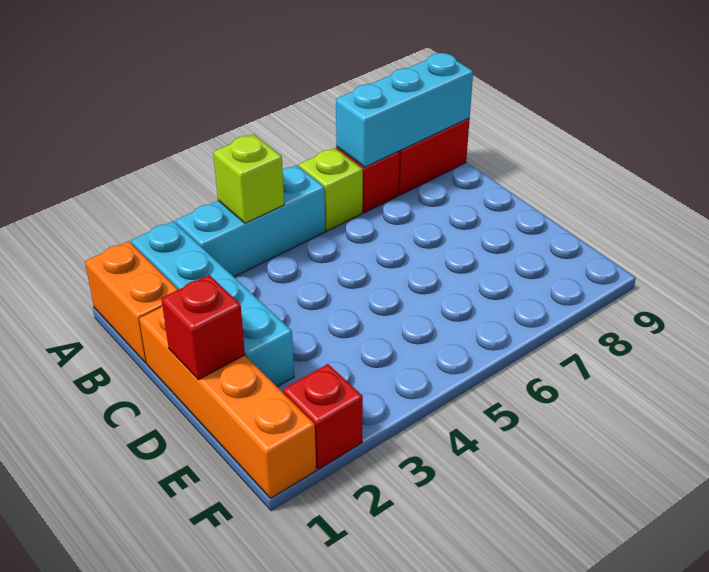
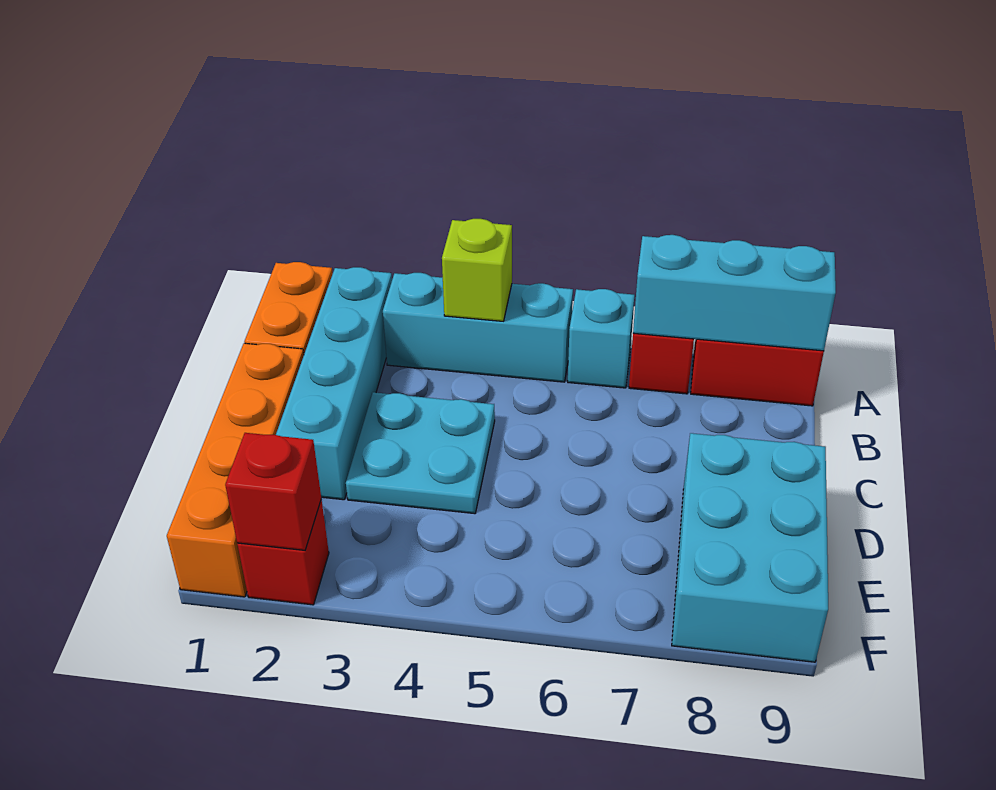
lime brick A6 level 1 -> cyan brick A6 level 1
none -> cyan plate C3:D4 level 1
red brick D1 level 2 -> red brick F2 level 2
none -> cyan brick D8:F9 level 1

